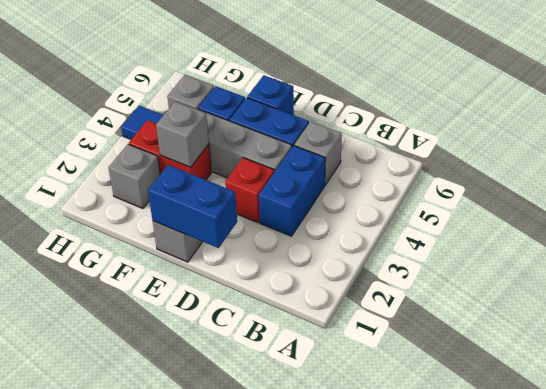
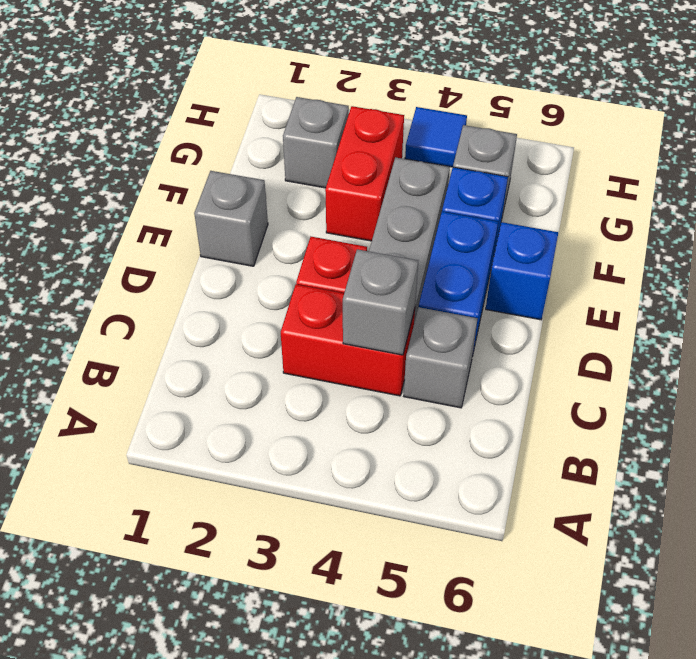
blue brick C3:C4 level 1 -> red brick C3:C4 level 1
blue brick D1:E1 level 2 -> none
grey brick F3 level 2 -> grey brick C4 level 2

